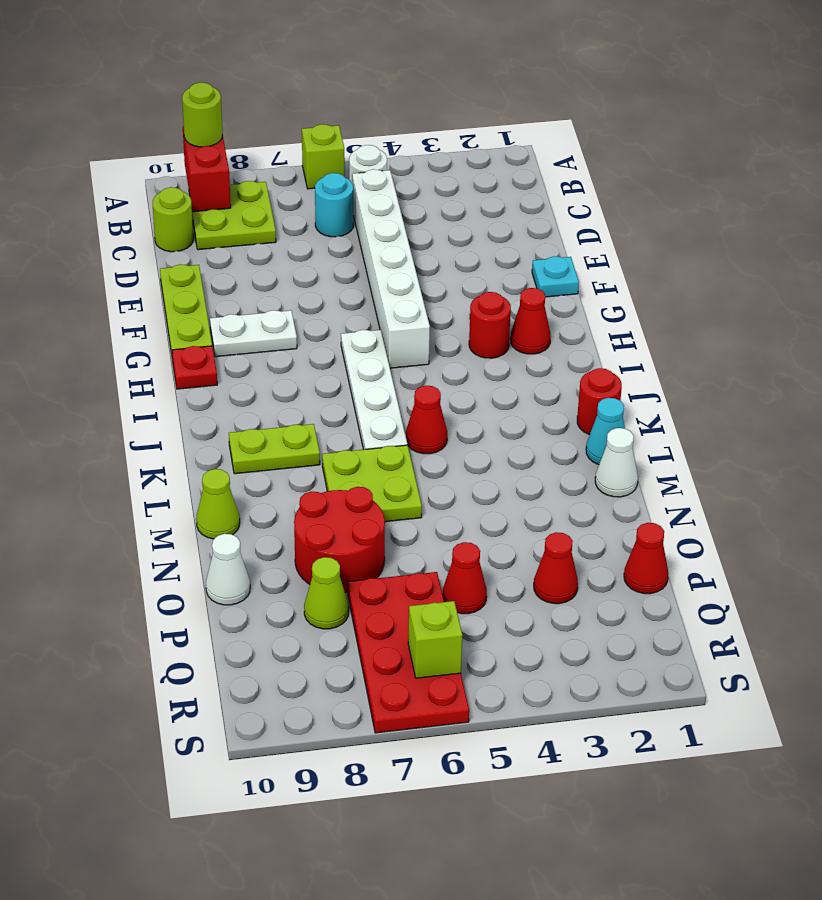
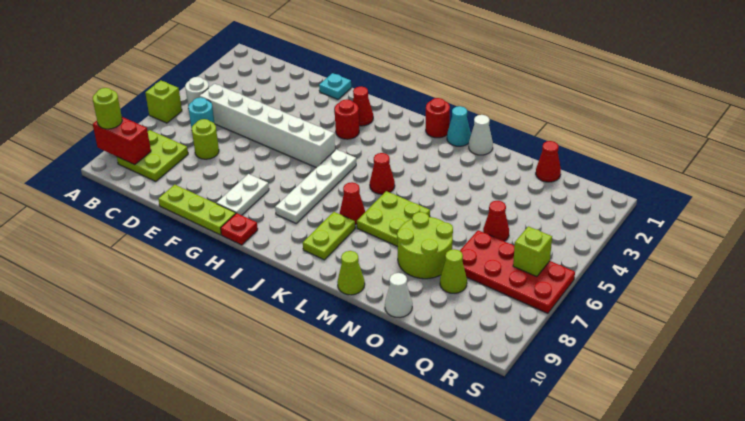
lime round brick C10 level 1 -> lime round brick D7 level 1
white plate H6:K6 level 1 -> white plate I5:I8 level 1
red round brick N7:O8 level 1 -> lime round brick N7:O8 level 1
red cone P3 level 1 -> red cone K7 level 1

